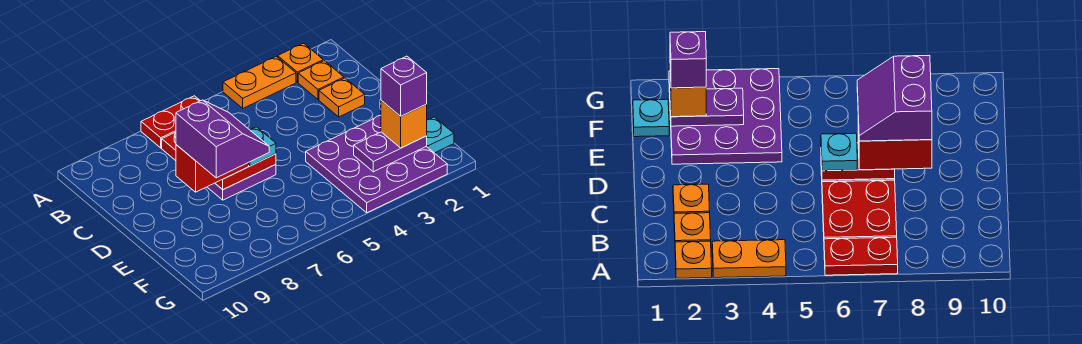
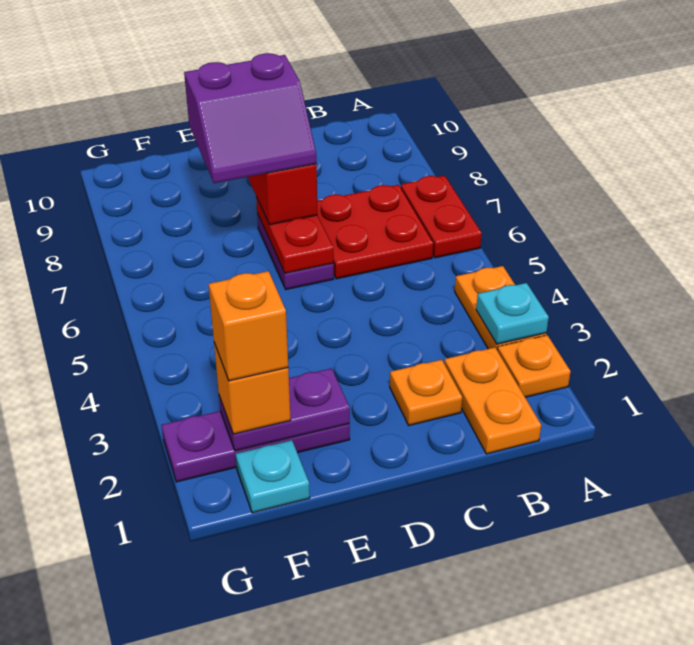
orange plate B2 level 1 -> orange plate B1:B2 level 1
cyan plate D6 level 3 -> cyan plate A3 level 2
purple plate E2:G4 level 1 -> purple plate E2:G2 level 1
purple plate F2:F3 level 2 -> purple plate E2:F2 level 2
purple brick F2 level 4 -> orange brick F2 level 4

